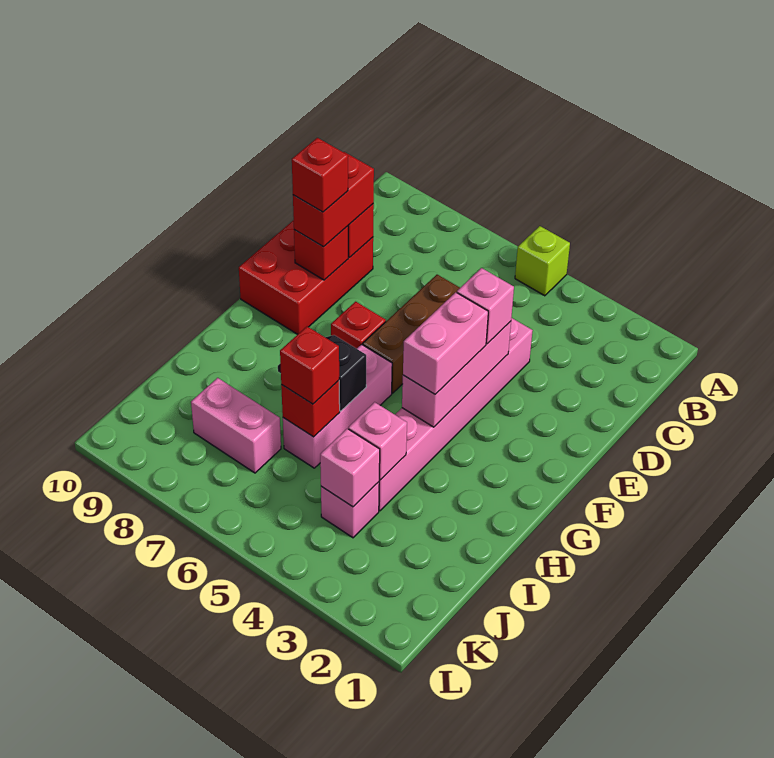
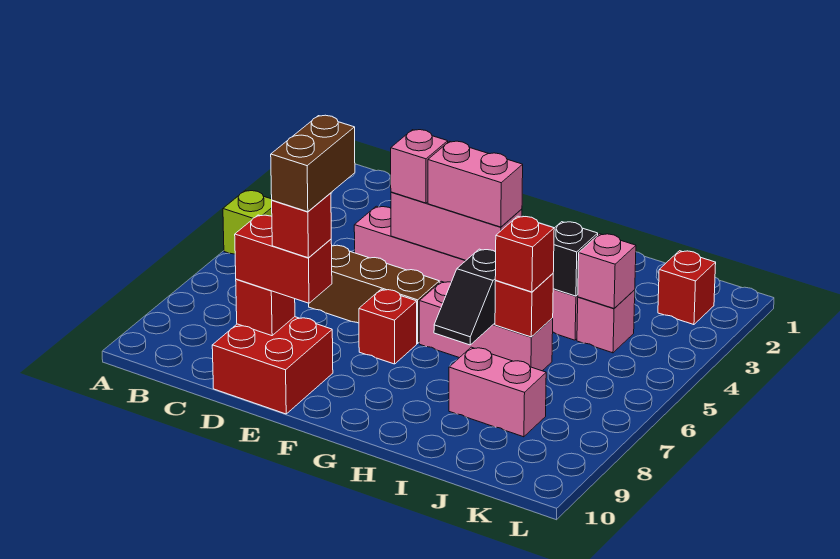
red brick D9:F10 level 1 -> red brick D9:E10 level 1
none -> brown brick E8:E9 level 5
red brick E9 level 2 -> red brick K2 level 1
pink brick I4 level 2 -> black brick I4 level 2
pink brick J7:J8 level 1 -> pink brick I8:J8 level 1

